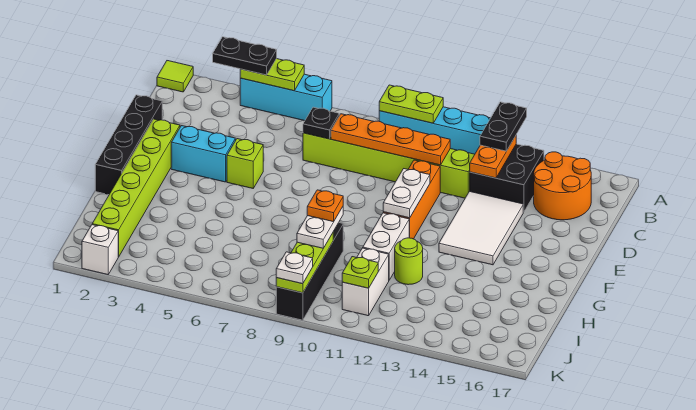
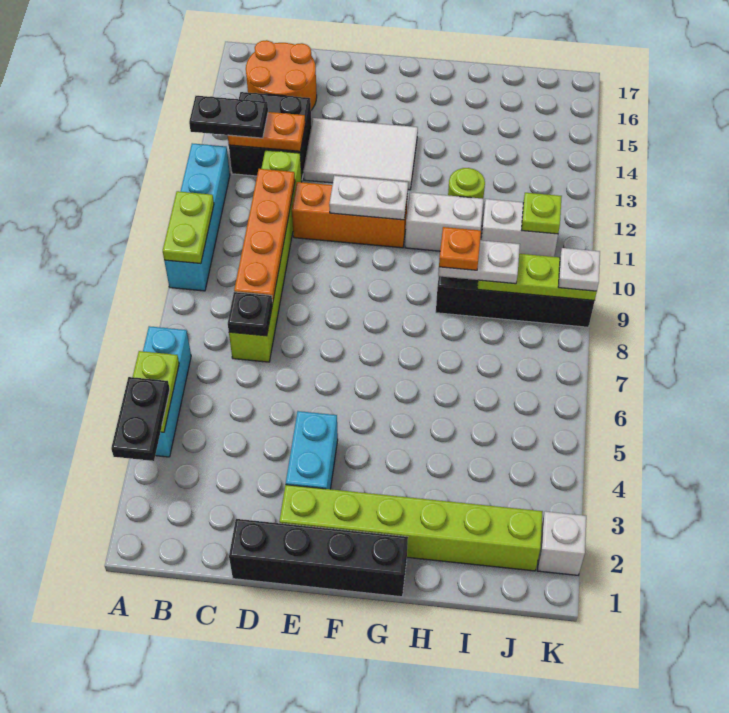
lime tile A1 level 1 -> none
lime brick E5 level 1 -> none

